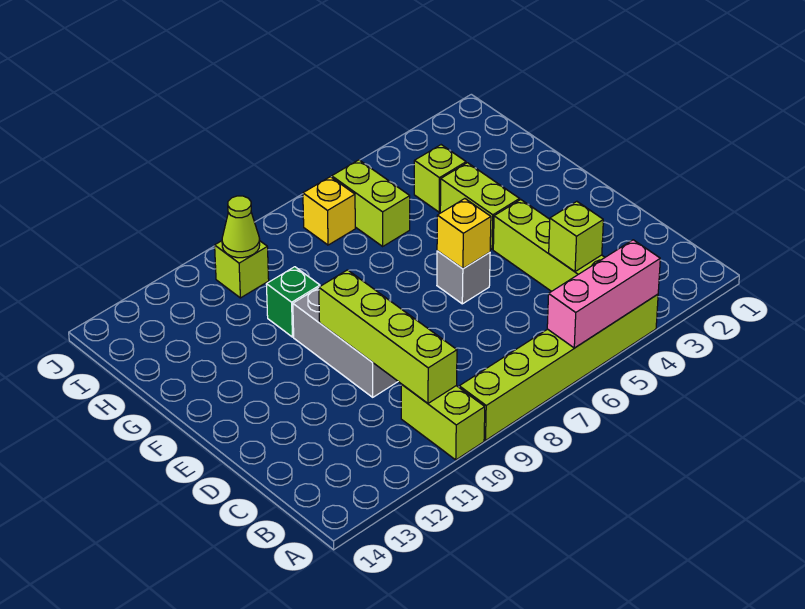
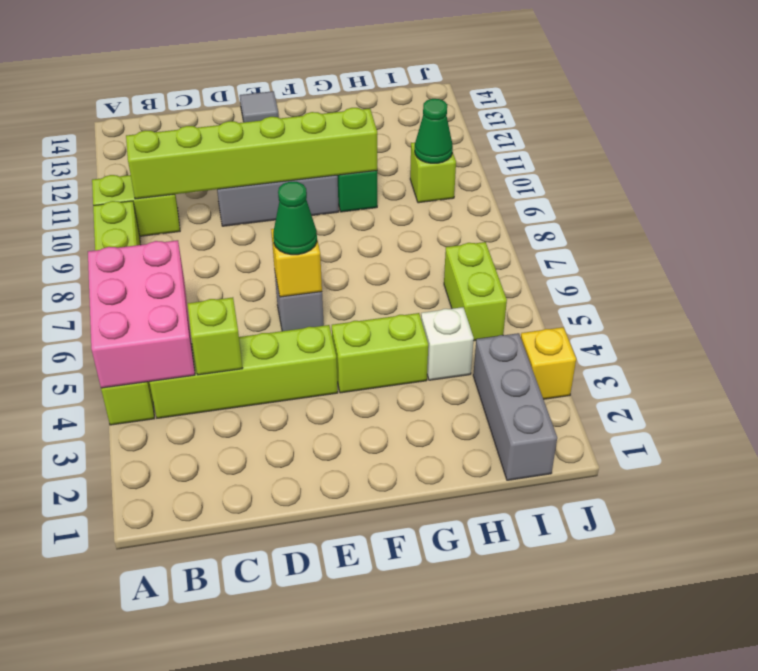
pink brick A4:A6 level 2 -> pink brick A4:B6 level 2
lime brick B10:E10 level 2 -> lime brick B10:G10 level 2
none -> green cone E6 level 3
none -> grey tile E14 level 1
lime brick H4 level 1 -> white brick H4 level 1
lime brick H6:I6 level 1 -> lime brick I5:I6 level 1
none -> grey brick I1:I3 level 1
yellow brick I7 level 1 -> yellow brick J3 level 1
lime cone I10 level 2 -> green cone I10 level 2

